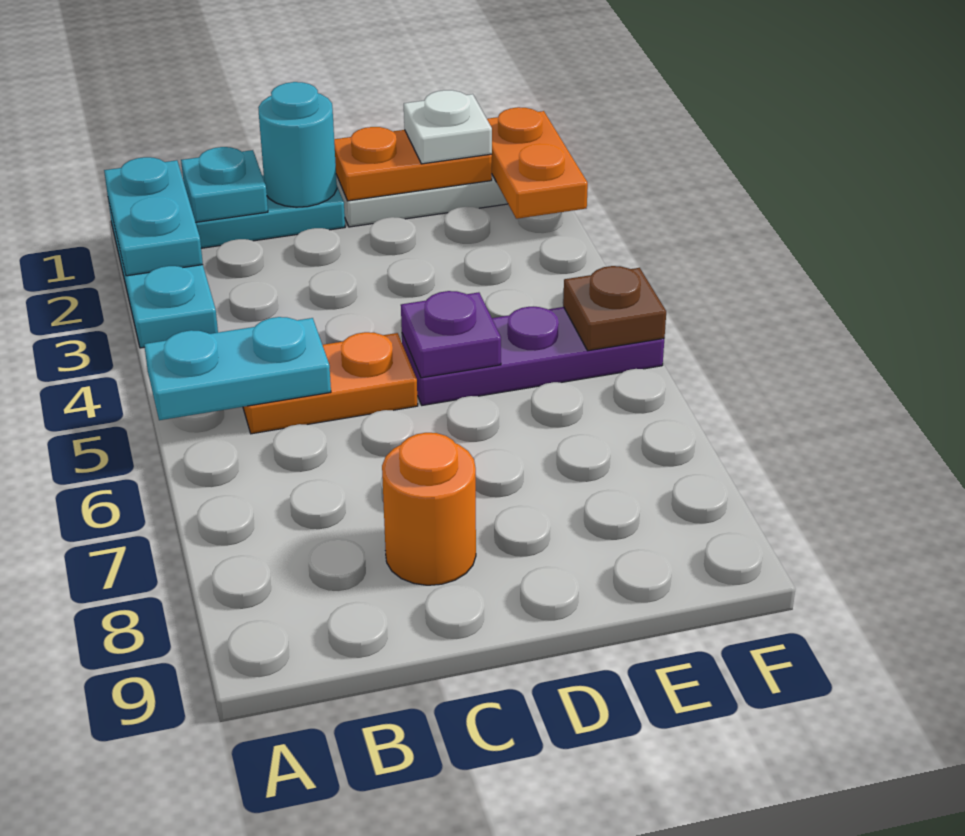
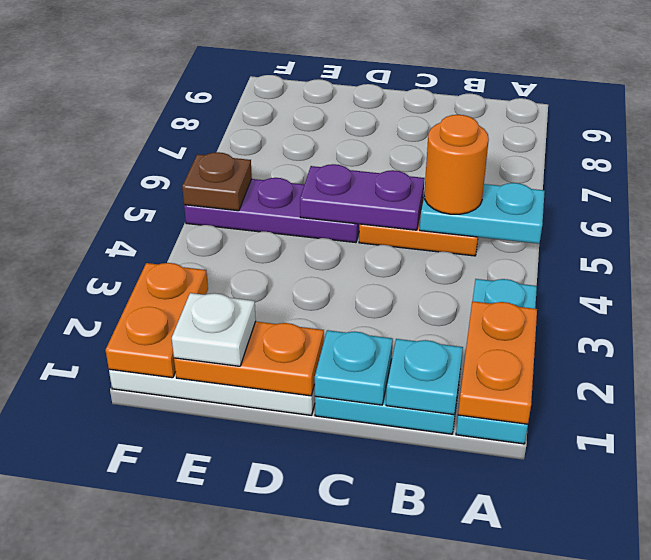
cyan plate A1:A2 level 2 -> orange plate A1:A2 level 2
cyan round brick C1 level 2 -> cyan plate C1 level 2
orange round brick C8 level 1 -> orange round brick B5 level 3
purple plate D5 level 2 -> purple plate C5:D5 level 2

